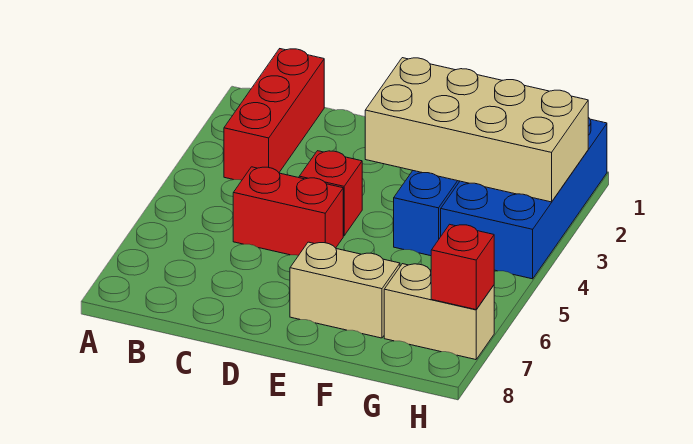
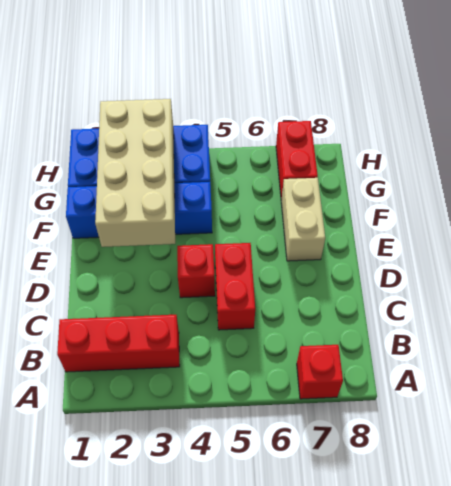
tan brick G7:H7 level 1 -> red brick G7:H7 level 1
red brick H7 level 2 -> red brick A7 level 1

